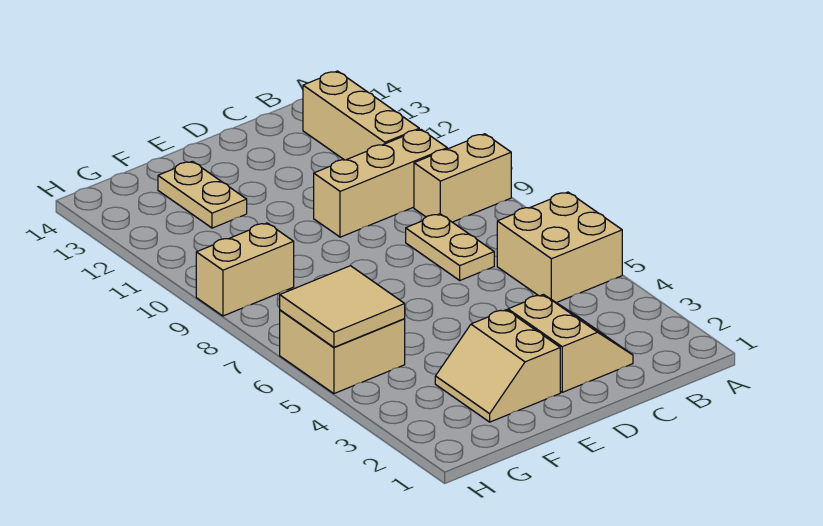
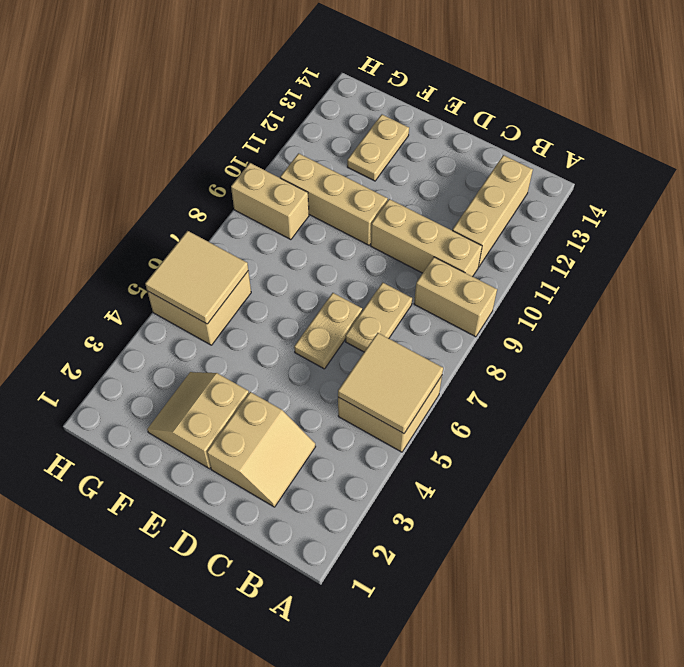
none -> tan tile A5:B6 level 2
none -> tan plate D6:D7 level 1
none -> tan brick E10:G10 level 1

